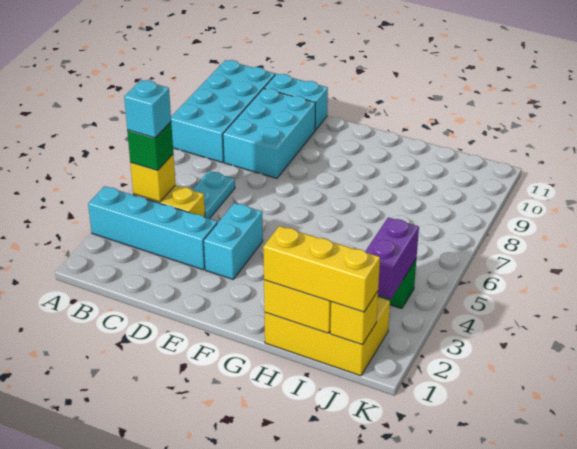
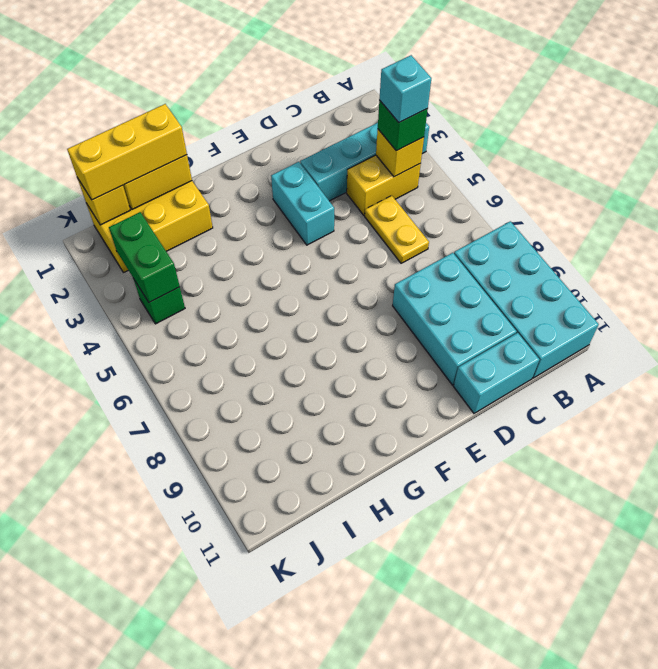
cyan plate C5:C6 level 1 -> yellow plate C5:C6 level 1
purple brick J3:J4 level 2 -> green brick J3:J4 level 2

